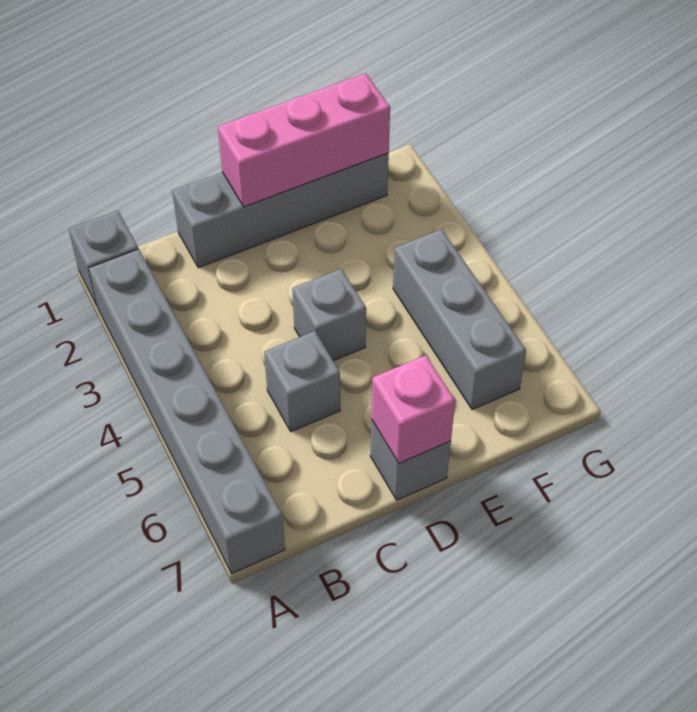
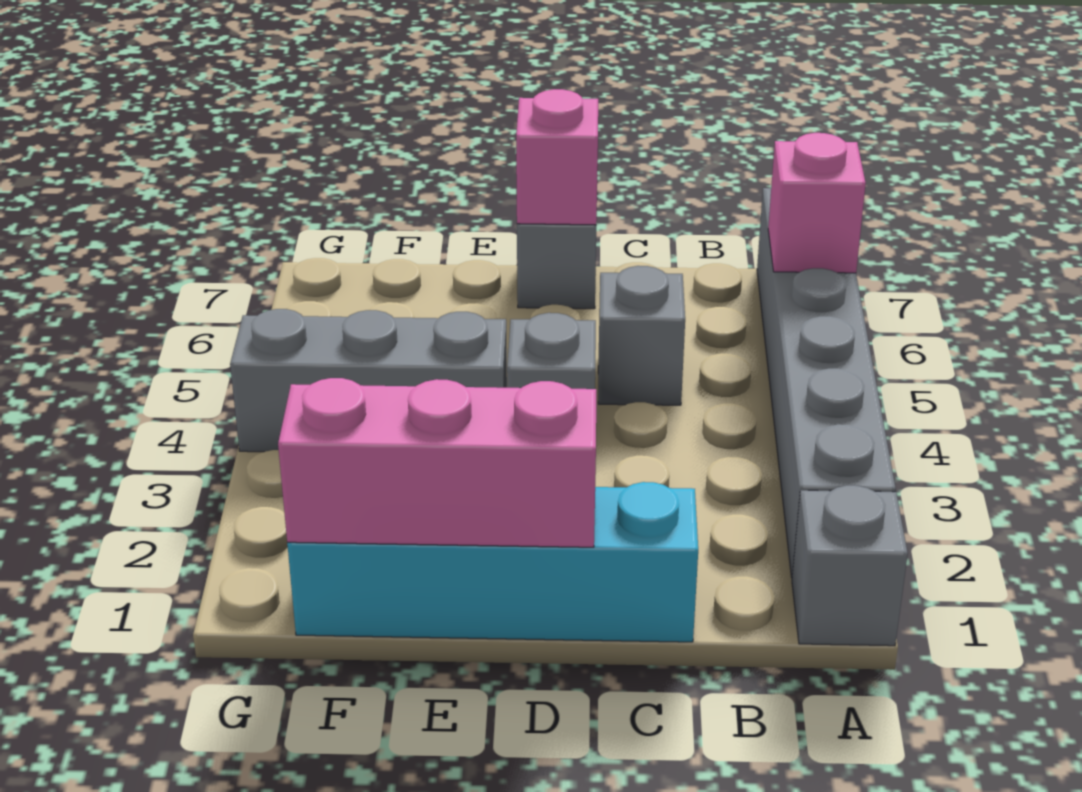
none -> pink brick A6 level 2
grey brick C1:F1 level 1 -> cyan brick C1:F1 level 1
grey brick F4:F6 level 1 -> grey brick E4:G4 level 1

